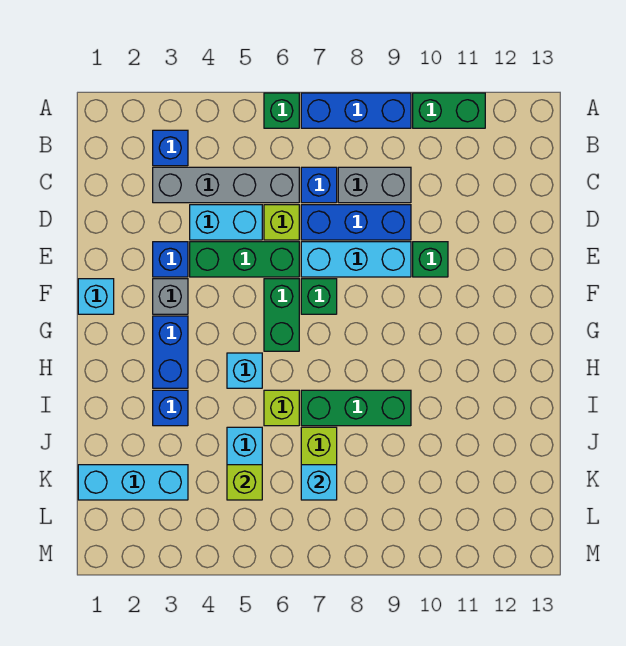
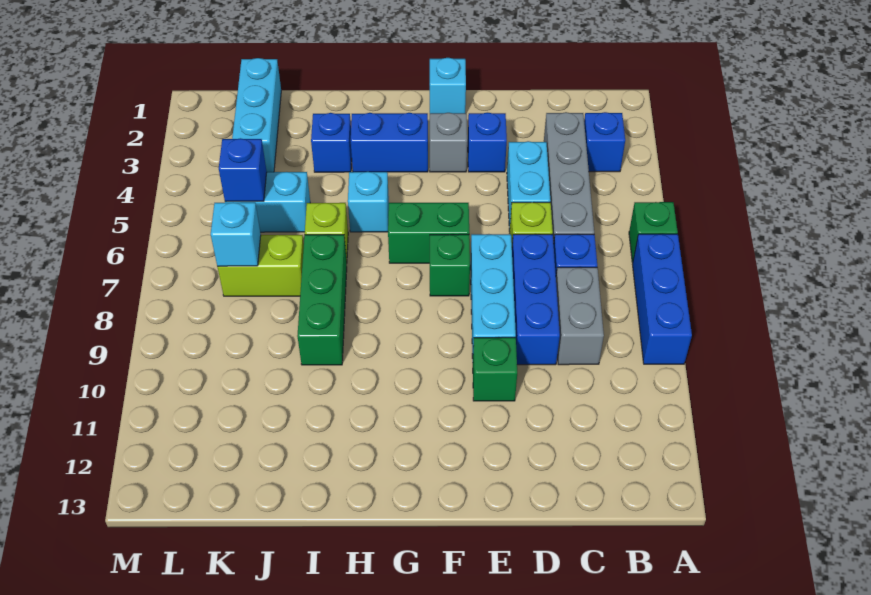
green brick A10:A11 level 1 -> none
green brick E4:E6 level 1 -> none
lime brick K5 level 2 -> blue brick K5 level 2

